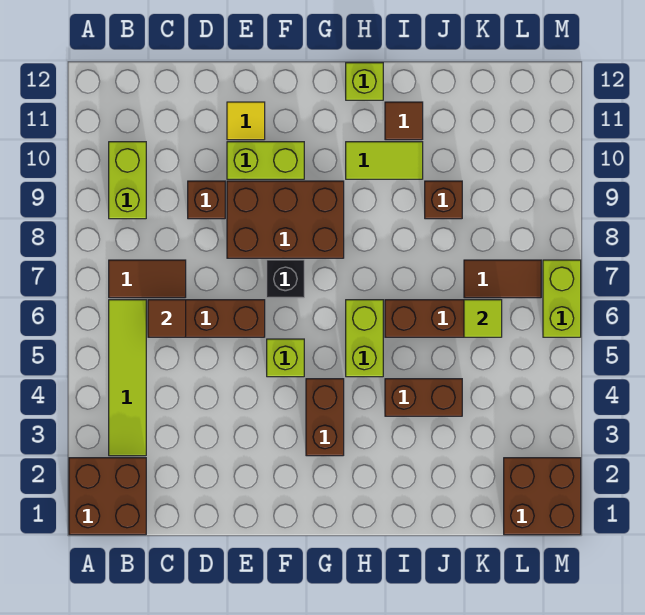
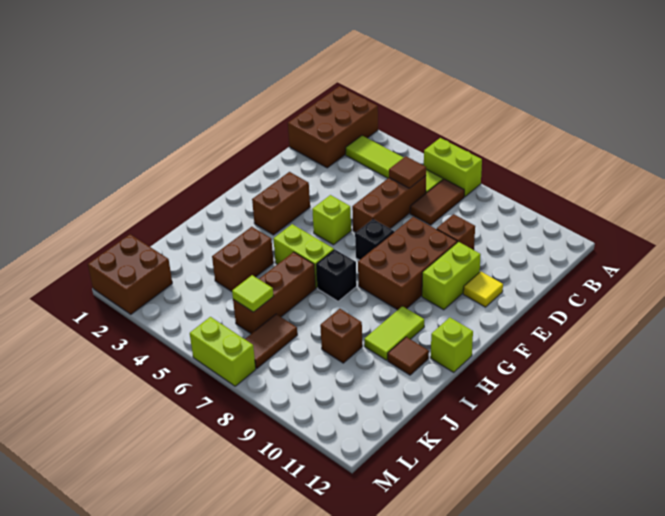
brown brick A1:B2 level 1 -> brown brick A1:C2 level 1
lime brick B9:B10 level 1 -> lime brick A6:A7 level 1
brown brick G3:G4 level 1 -> brown brick F3:G3 level 1
none -> black brick H7 level 1

